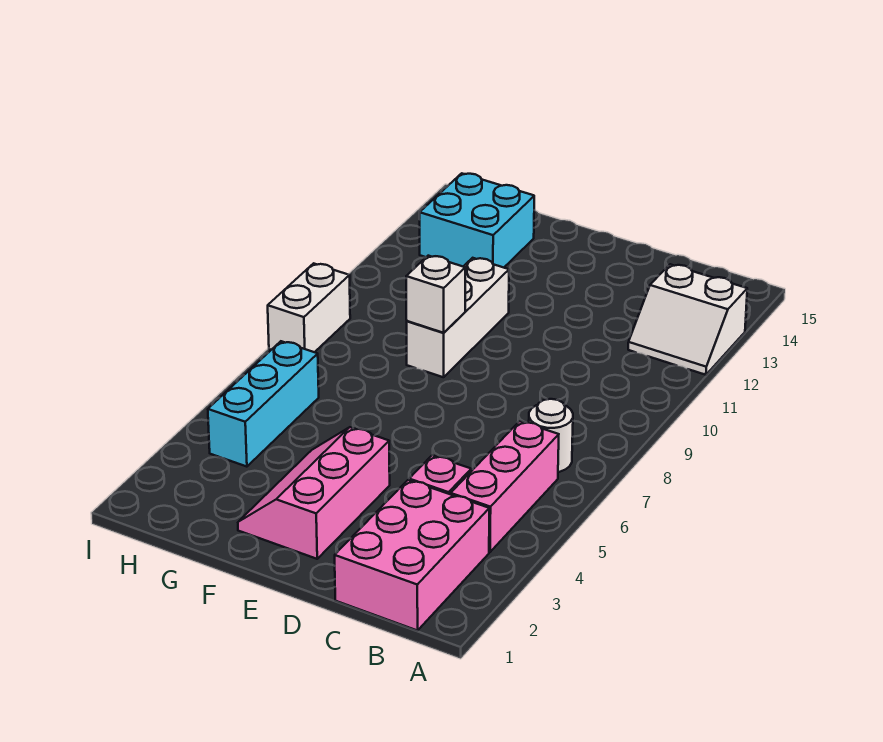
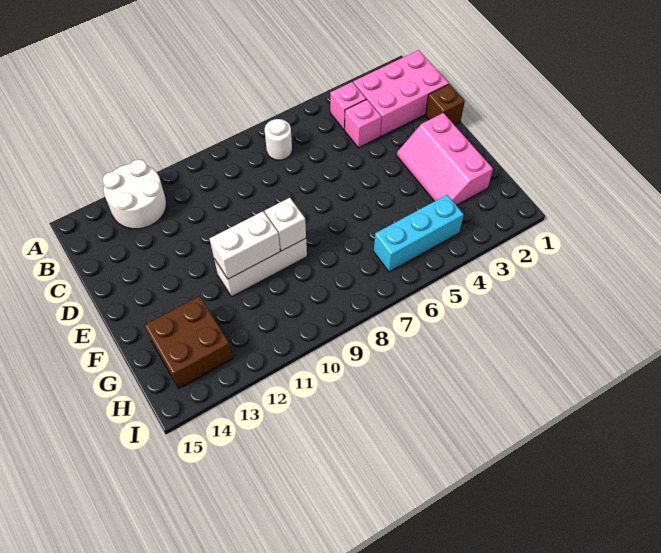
white slope A12:B13 level 1 top 13 -> white round brick A12:B13 level 1
pink brick B4:B6 level 1 -> pink brick B4 level 1
none -> brown brick D1 level 1
pink slope E2:F4 level 1 top E -> pink slope E2:G3 level 1 top 2
cyan brick G13:H14 level 1 -> brown brick G13:H14 level 1
white brick I8:I9 level 1 -> white brick F10:F11 level 2

